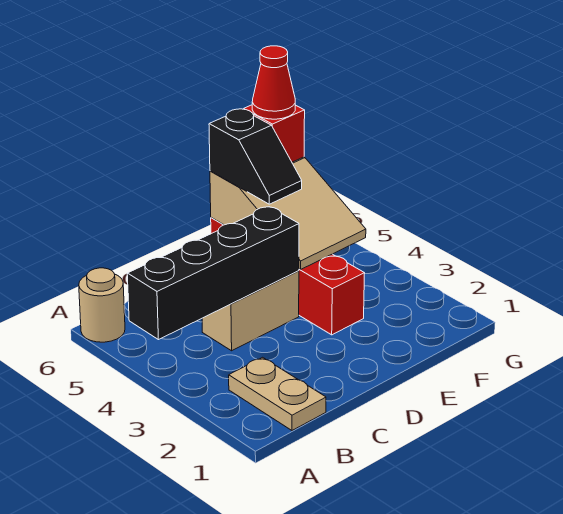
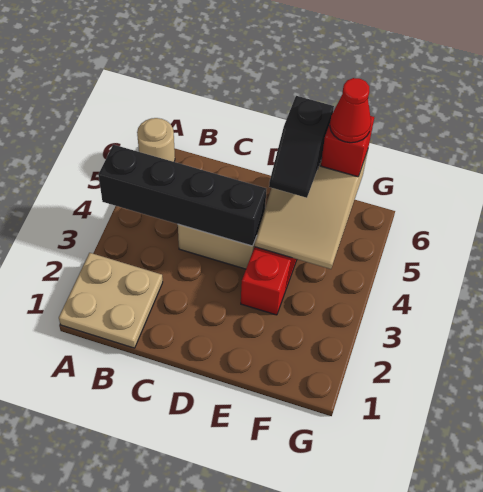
tan plate B1:B2 level 1 -> tan plate A1:B2 level 1

